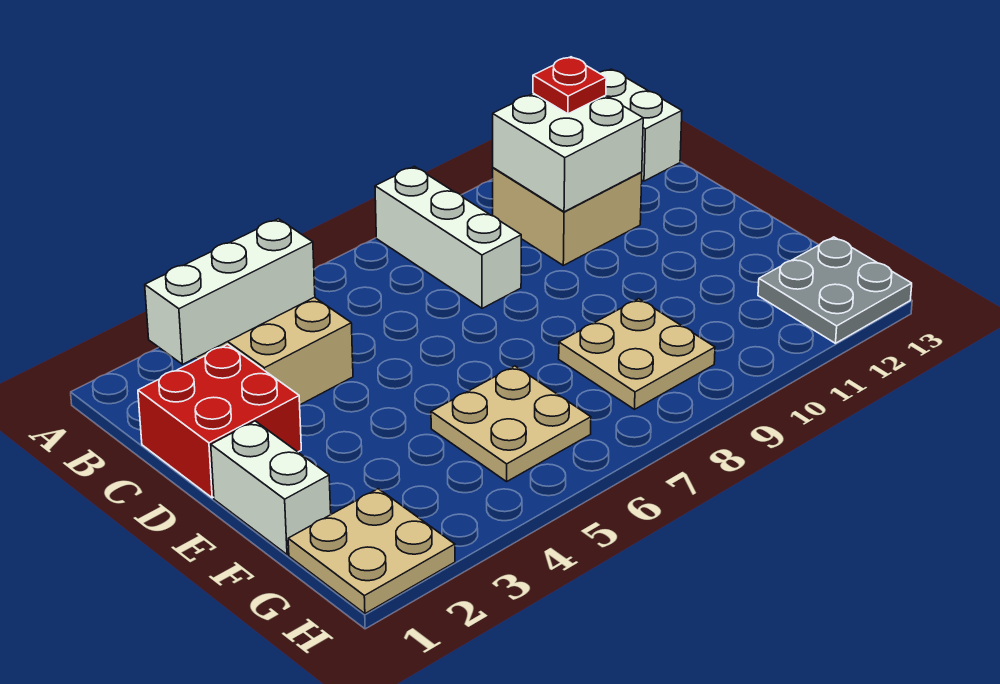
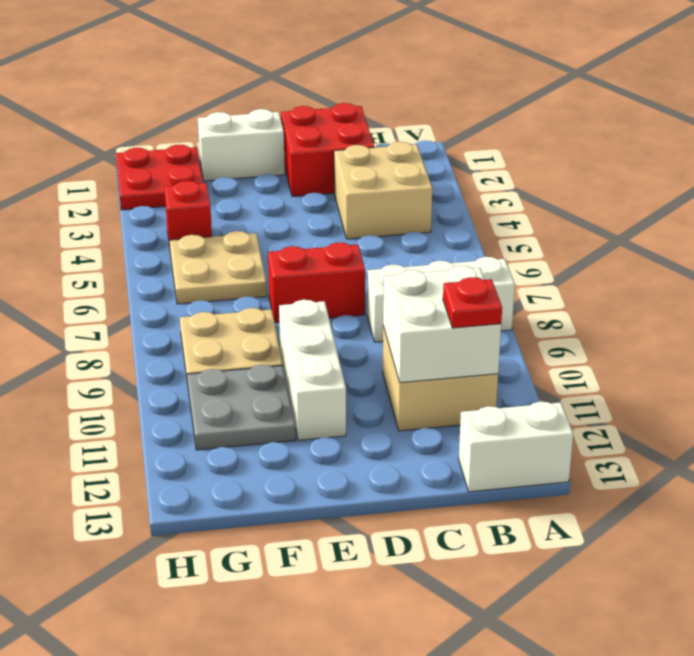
white brick B2:B4 level 2 -> white brick E9:E11 level 1
none -> red brick D7:E7 level 1
tan plate G1:H2 level 1 -> red plate G1:H2 level 1
none -> red brick G4 level 1
grey plate G12:H13 level 1 -> grey plate F10:G11 level 1

